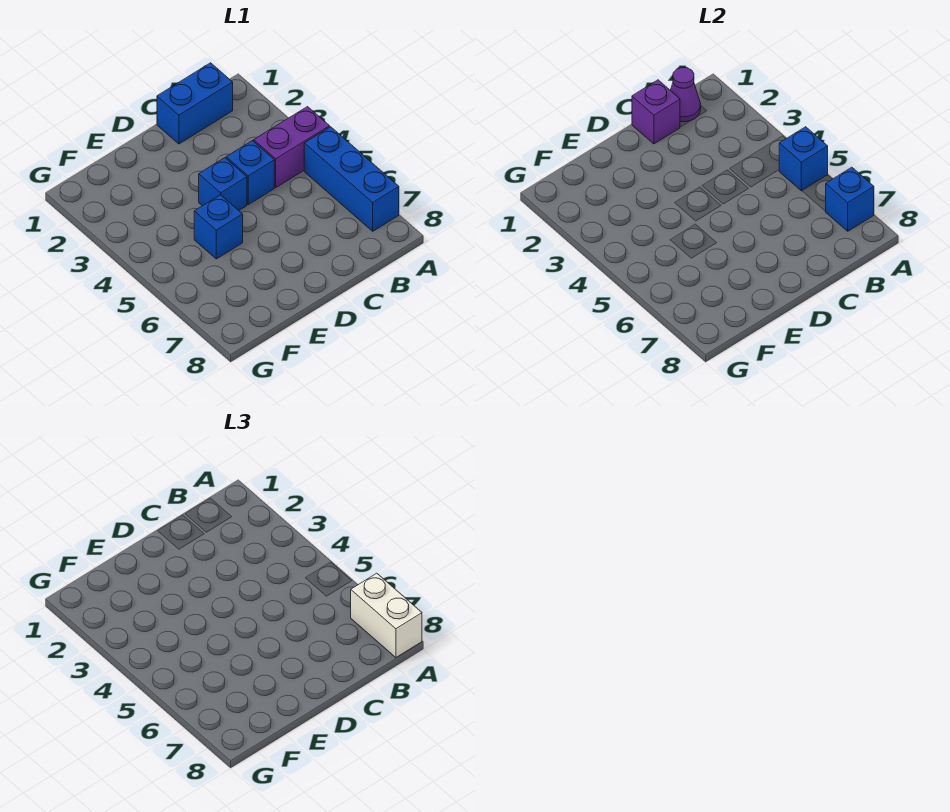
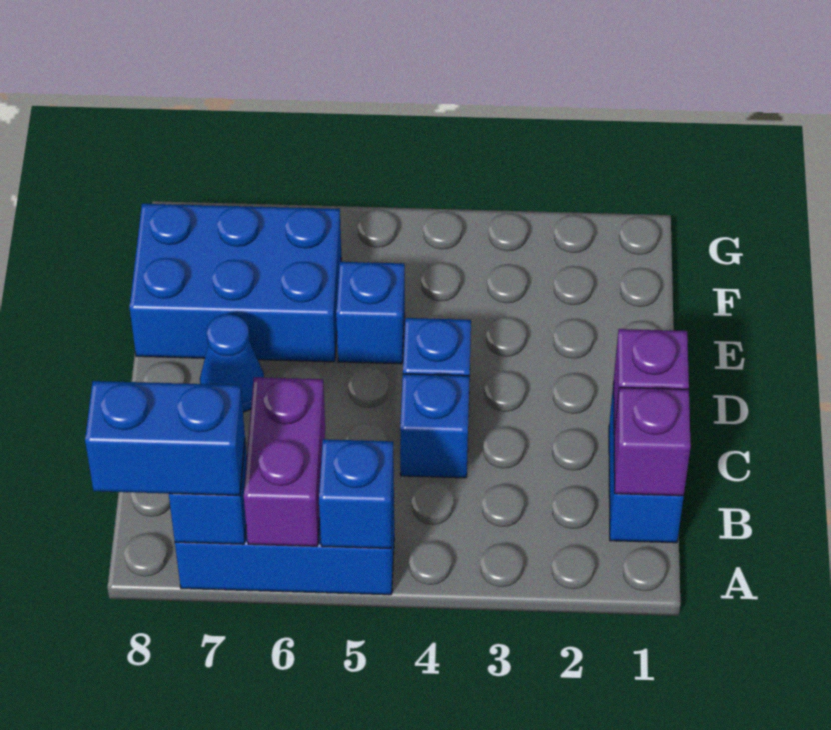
purple brick A4:B4 level 1 -> purple brick A6:B6 level 2
white brick A7:A8 level 3 -> blue brick A7:A8 level 3
purple cone B1 level 2 -> purple brick B1 level 2
none -> blue cone D7 level 1
none -> blue brick E6:F8 level 1

